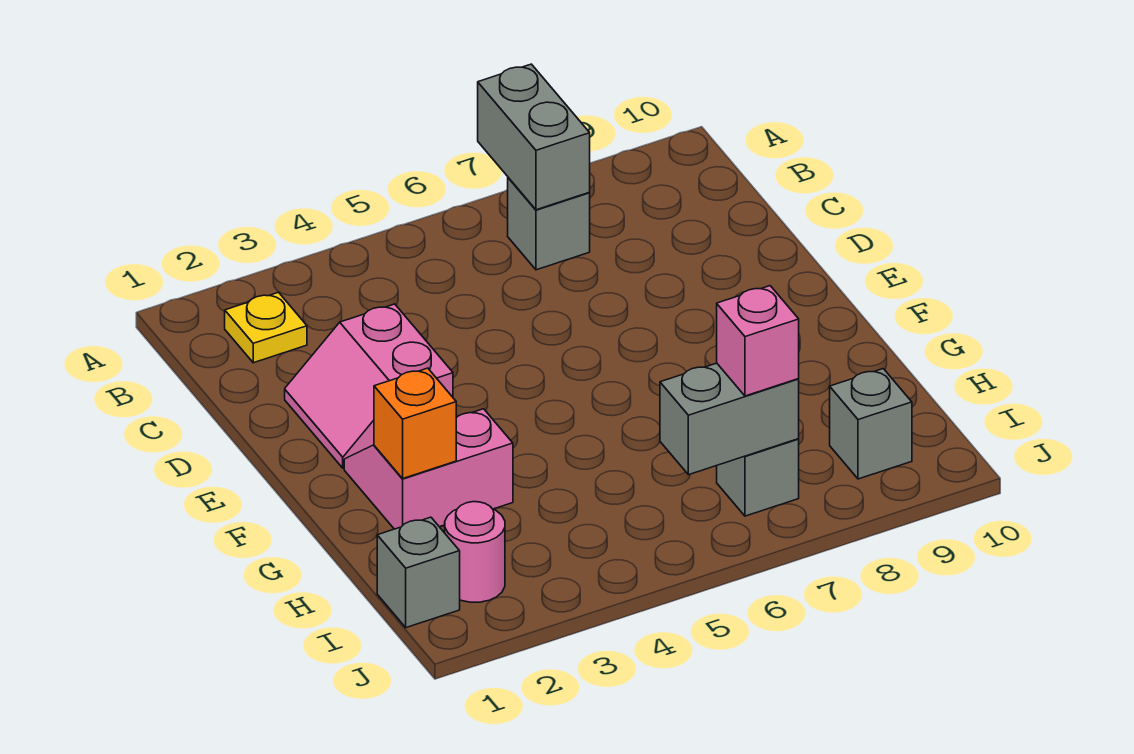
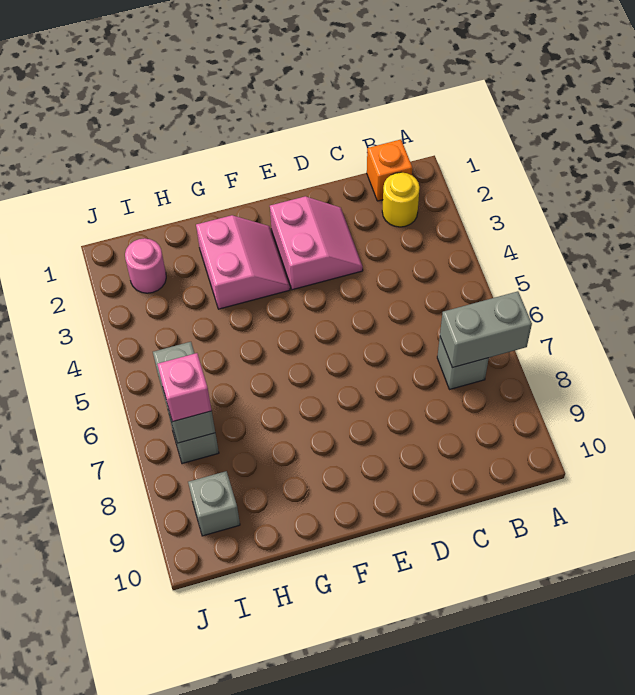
yellow plate B2 level 1 -> yellow round brick B2 level 1
pink slope D2:E3 level 1 top 3 -> pink slope D2:E3 level 1 top E
orange brick G2 level 2 -> orange brick B1 level 1
grey brick I1 level 1 -> none

